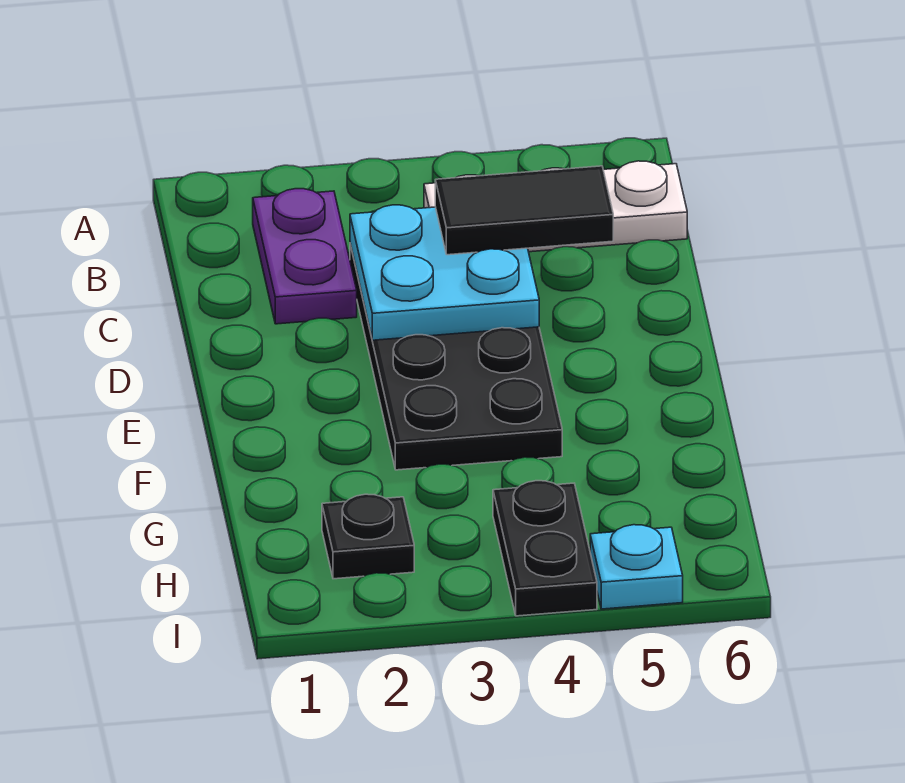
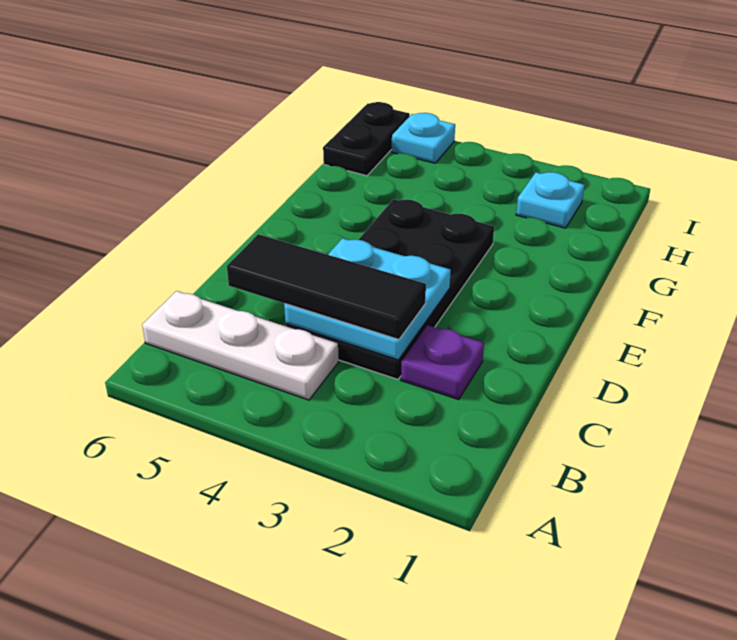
purple plate B2:C2 level 1 -> purple plate C2 level 1
black tile C4:C5 level 3 -> black tile C3:C5 level 3
black plate H2 level 1 -> cyan plate H2 level 1
black plate H4:I4 level 1 -> black plate H6:I6 level 1

